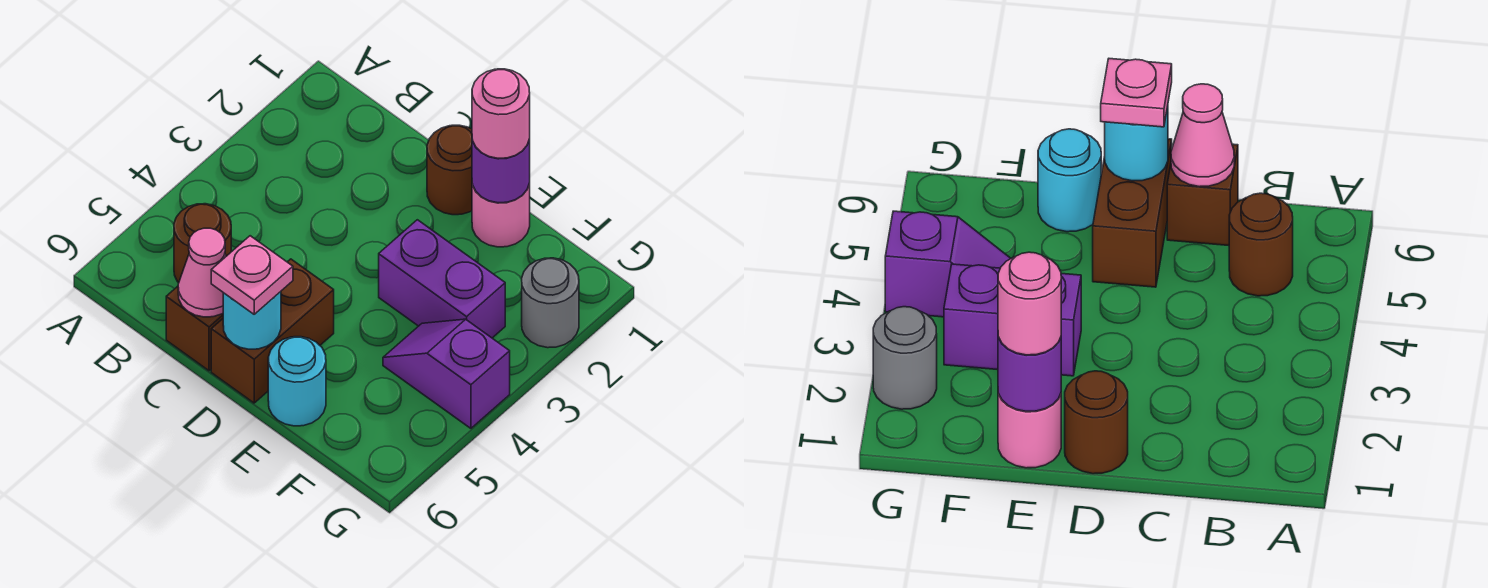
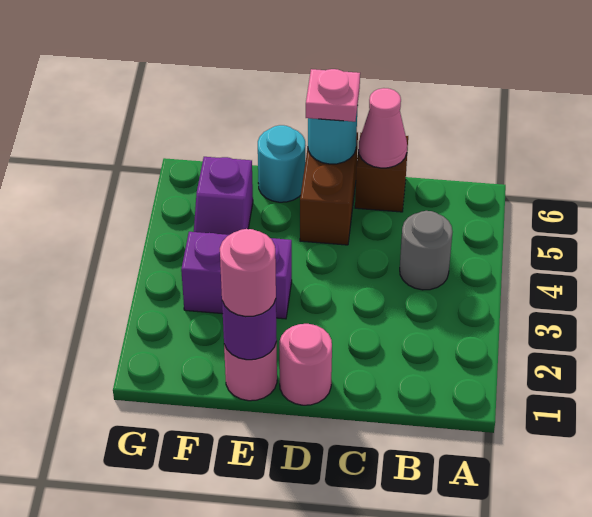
brown round brick B5 level 1 -> none
brown round brick D1 level 1 -> pink round brick D1 level 1
purple slope F4:G4 level 1 top G -> purple slope F4:F5 level 1 top 5
grey round brick G2 level 1 -> grey round brick B4 level 1

